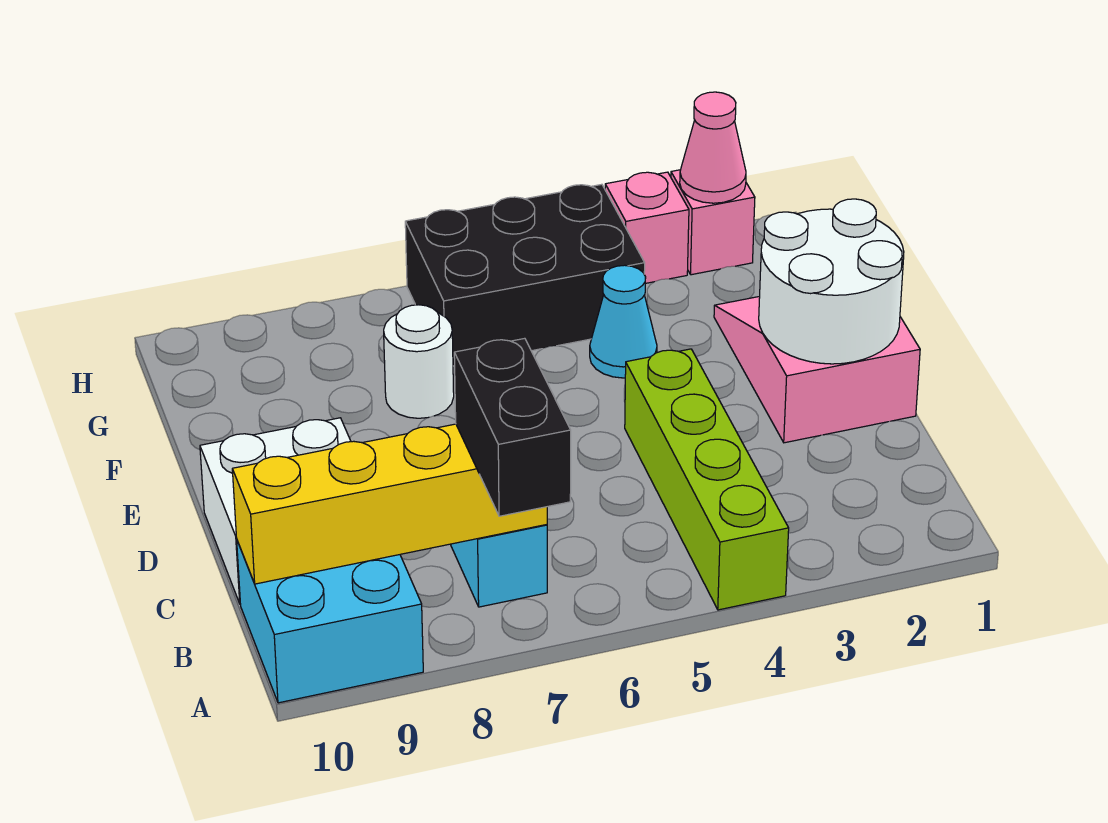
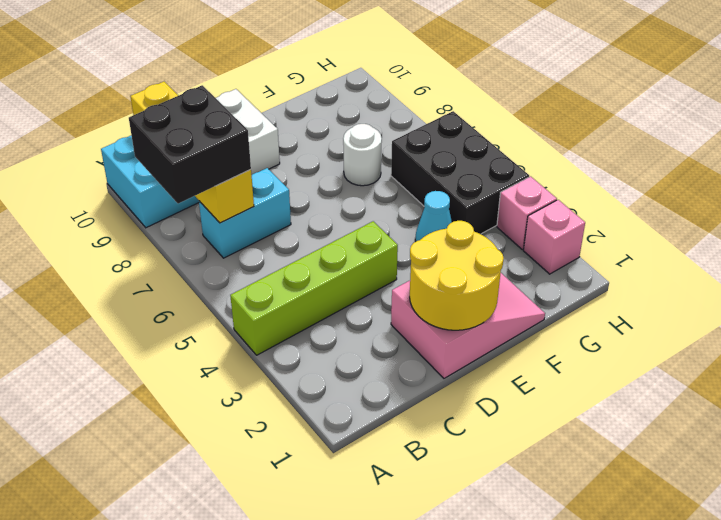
black brick A7:B7 level 3 -> black brick A7:B8 level 3
white round brick D1:E2 level 2 -> yellow round brick D1:E2 level 2
pink cone H2 level 2 -> none

